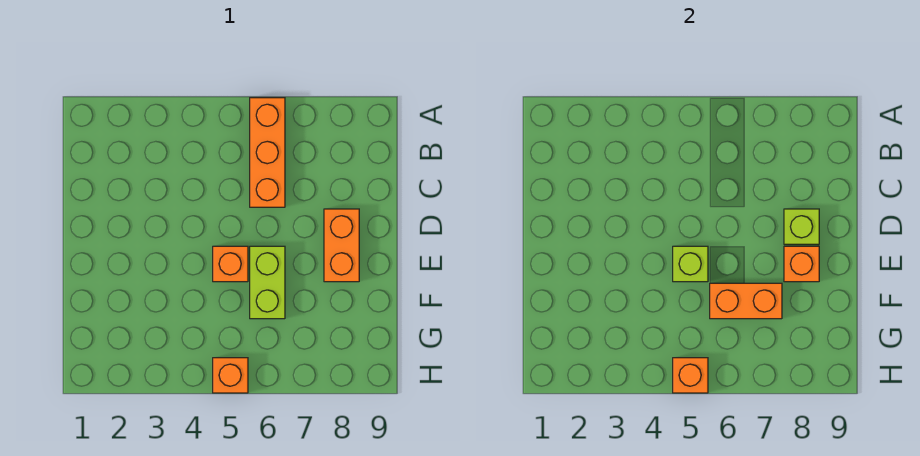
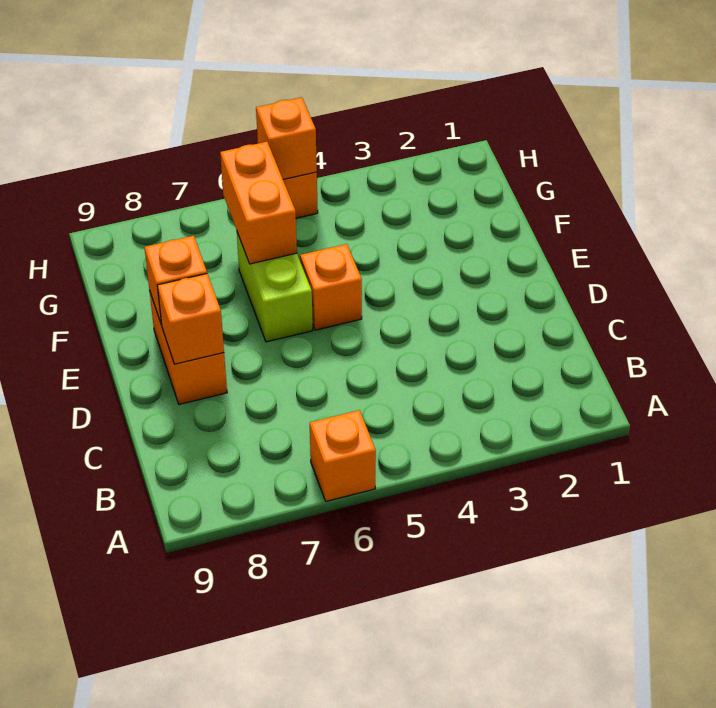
orange brick A6:C6 level 1 -> orange brick A6 level 1
lime brick D8 level 2 -> orange brick D8 level 2
lime brick E5 level 2 -> none
orange brick F6:F7 level 2 -> orange brick F6:G6 level 2

